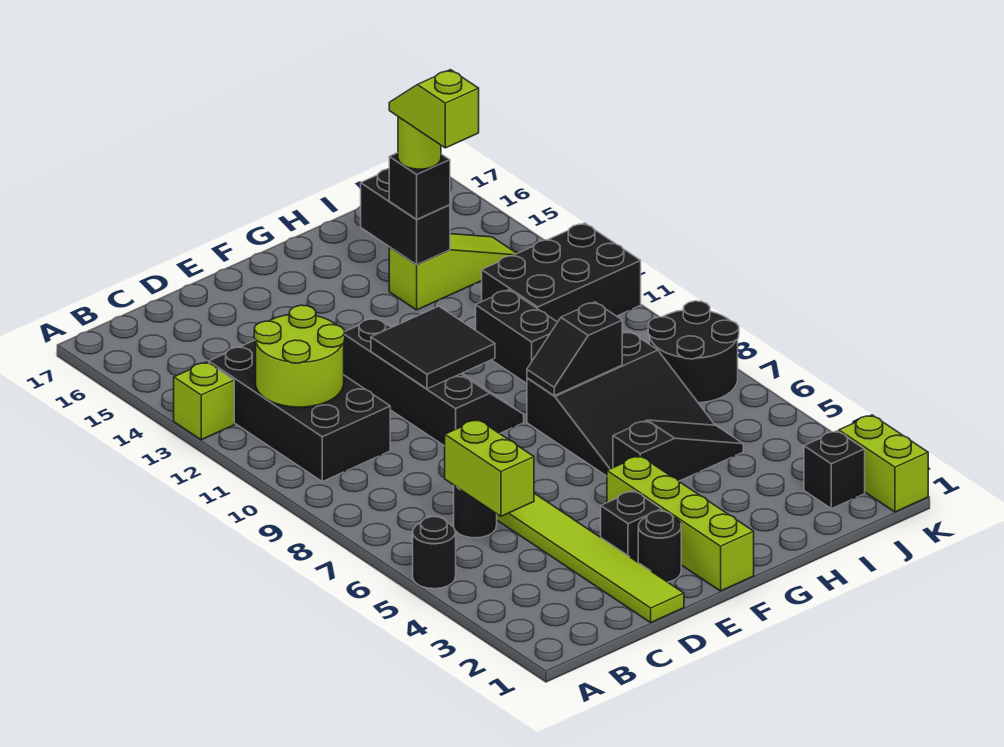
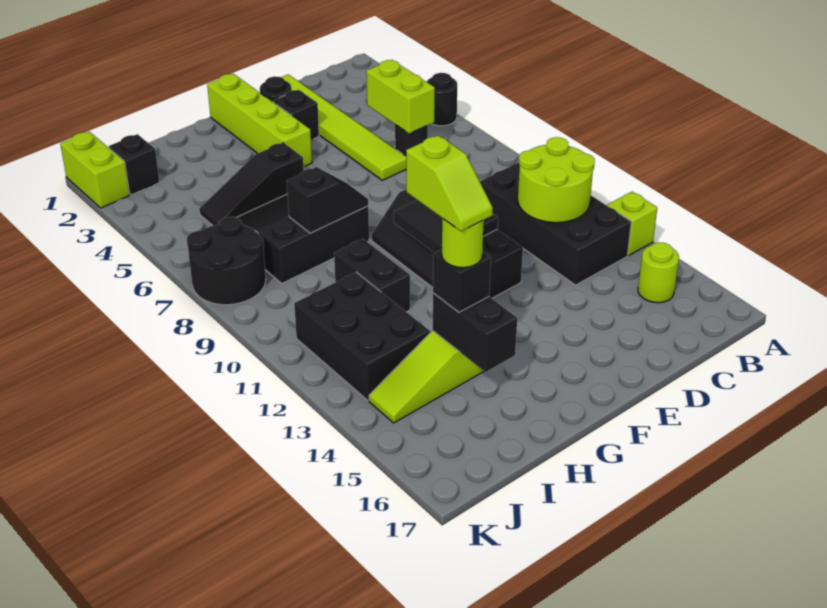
none -> lime round brick B15 level 1
black brick I11:K12 level 1 -> black brick I11:J13 level 1

